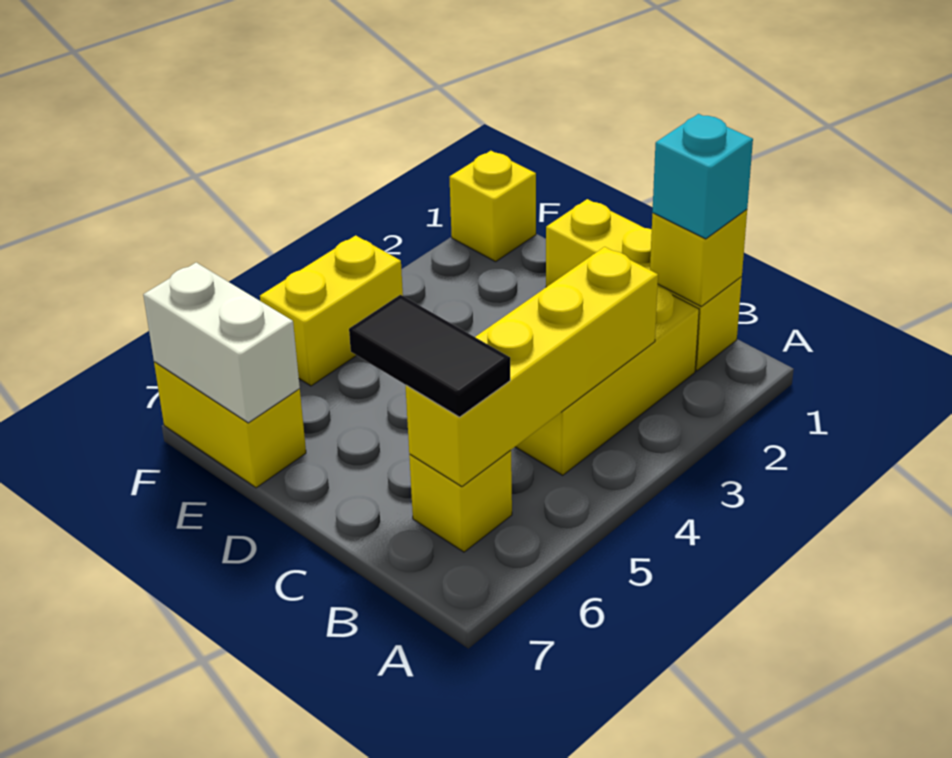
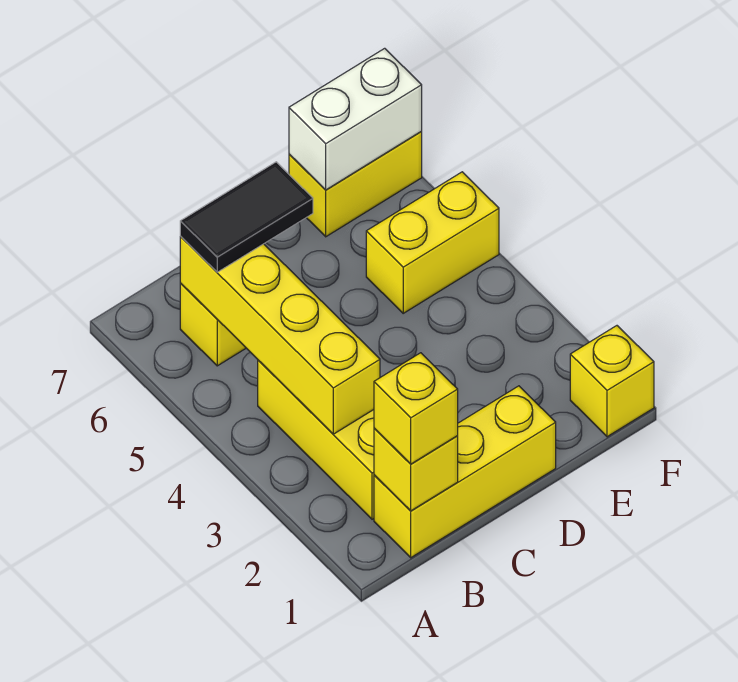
cyan brick B1 level 3 -> yellow brick B1 level 3
yellow brick F4:F5 level 1 -> yellow brick E5:F5 level 1

